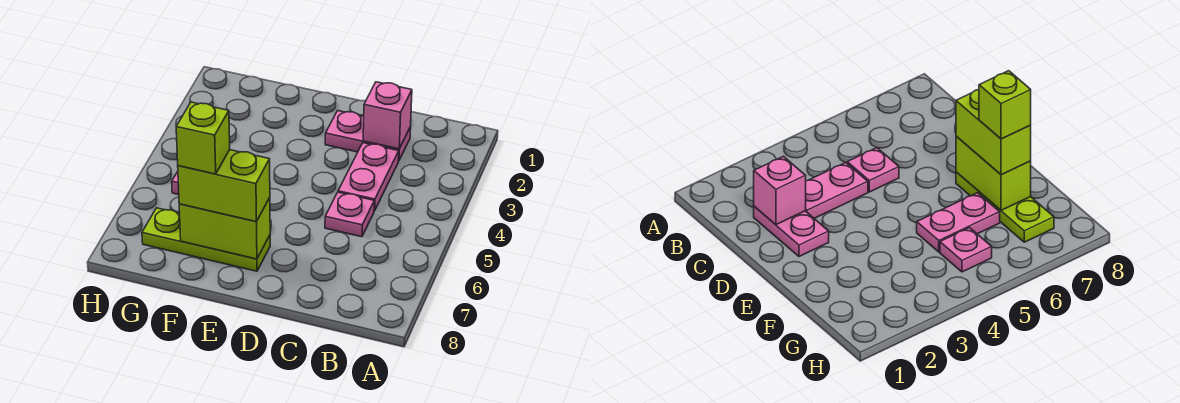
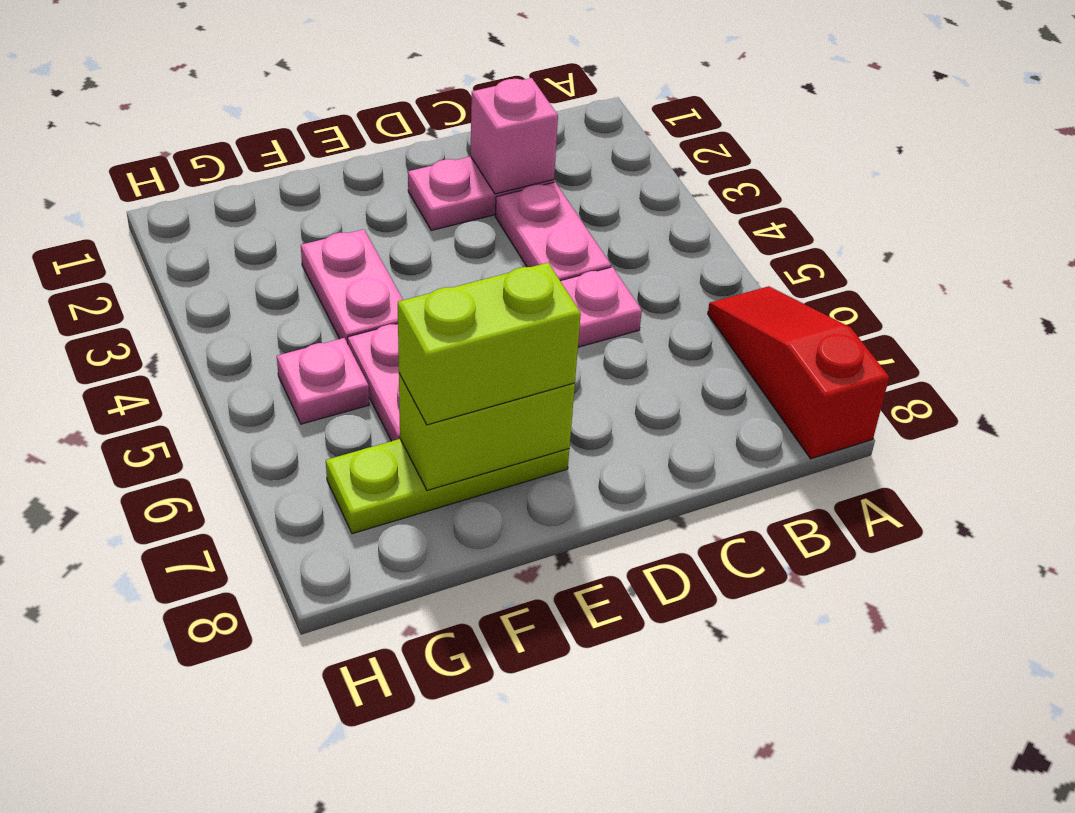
none -> red slope A6:A8 level 1 top 8
none -> pink plate F3:F4 level 1
lime brick F7 level 4 -> none

